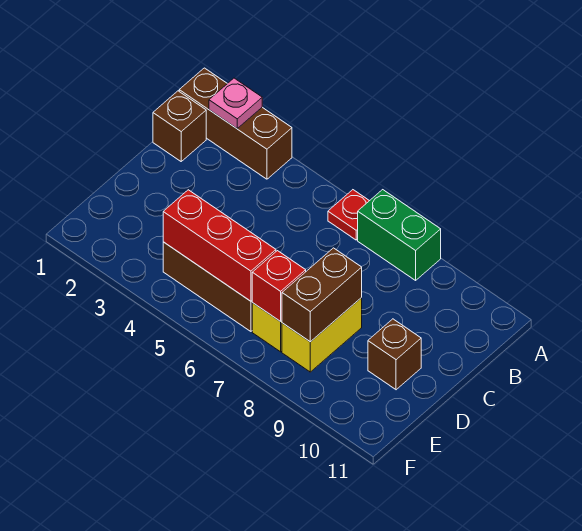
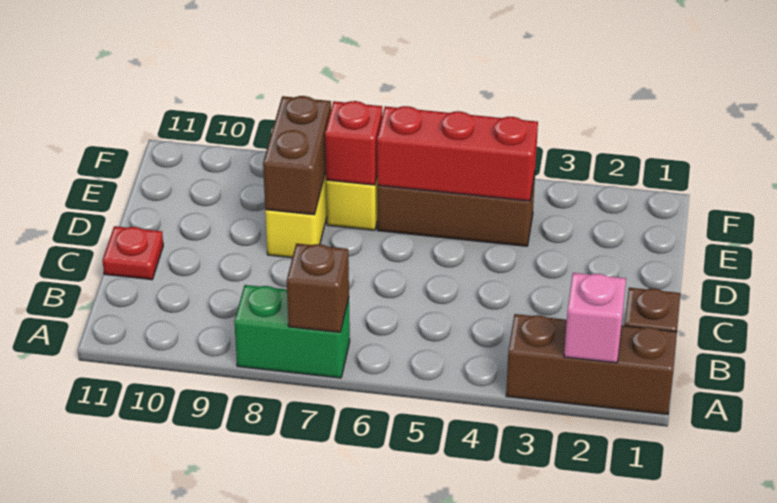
pink plate A2 level 2 -> pink brick A2 level 2
red plate A6 level 1 -> red plate C11 level 1
brown brick D10 level 1 -> brown brick A7 level 2

